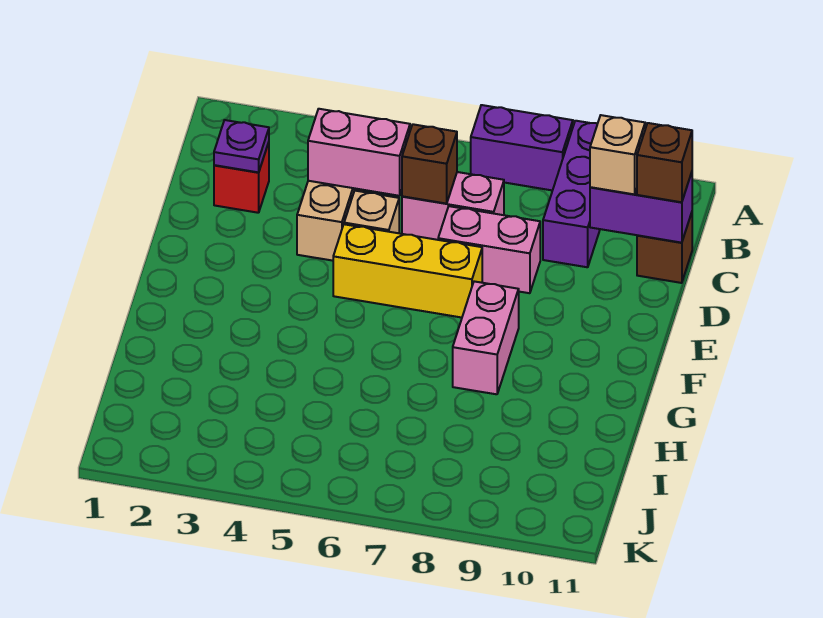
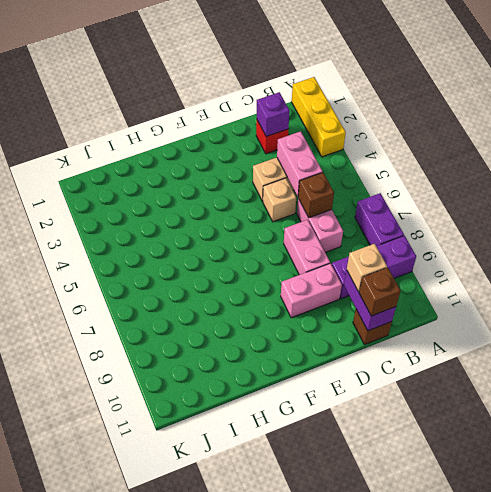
purple plate C2 level 2 -> purple brick C2 level 2
yellow brick E5:E7 level 1 -> yellow brick A1:A3 level 1
pink brick F8:G8 level 1 -> pink brick D9:E9 level 1

